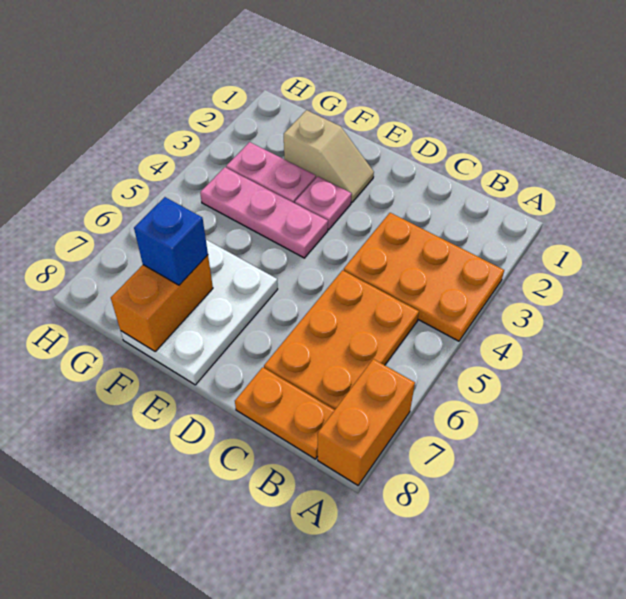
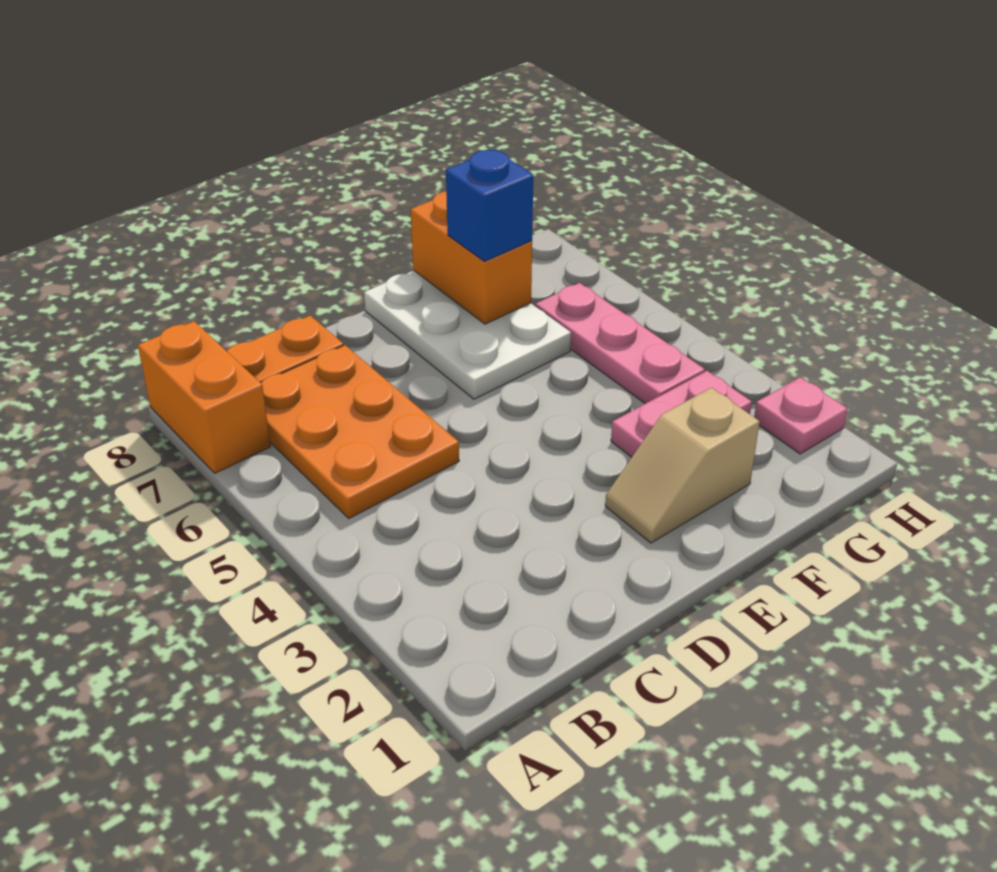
orange plate A3:C4 level 1 -> none
pink plate E3 level 1 -> pink plate H2 level 1
pink plate E4:G4 level 1 -> pink plate G4:G6 level 1

